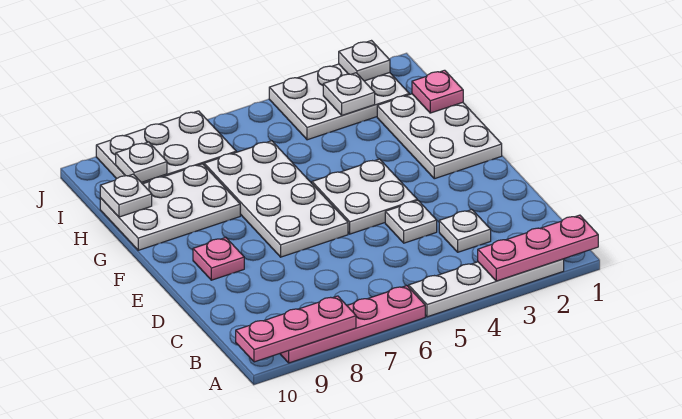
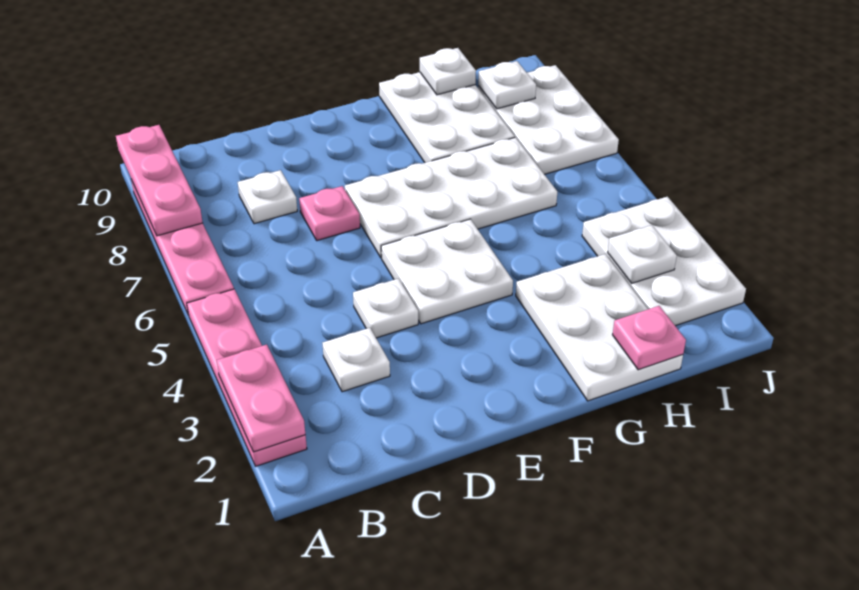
pink plate A1:A3 level 2 -> pink plate A2:A3 level 2
white plate A2:A5 level 1 -> pink plate A2:A5 level 1
pink plate E9 level 1 -> pink plate D7 level 1
white plate F1:H2 level 1 -> white plate G1:H3 level 1
white plate J2 level 2 -> white plate C8 level 1

